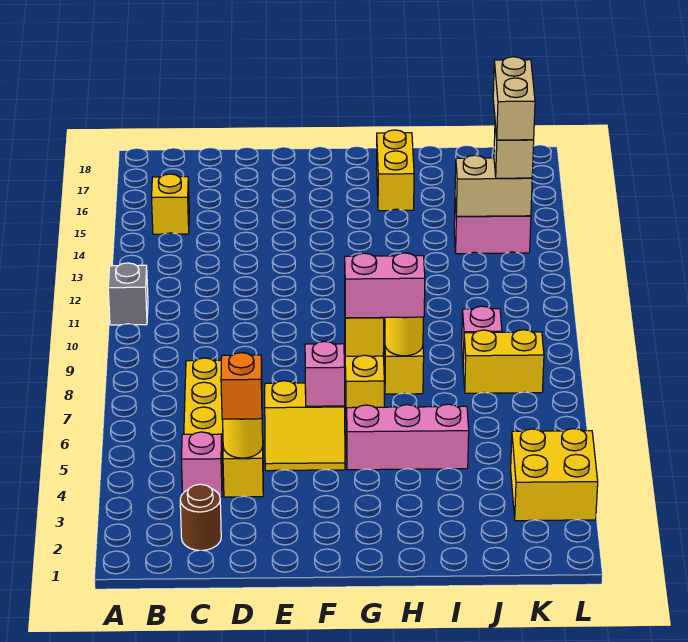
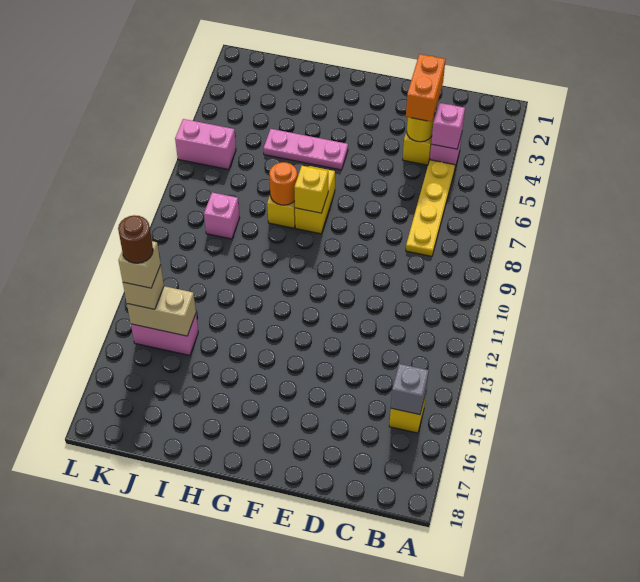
grey brick A11 level 1 -> grey brick B15 level 2
brown round brick C2 level 1 -> brown round brick K14 level 5
orange brick D4 level 3 -> orange brick D3:D4 level 3
yellow slope E5:F6 level 1 top 6 -> none
pink brick F6 level 2 -> pink brick C4 level 2
pink brick G5:I5 level 1 -> pink plate G5:I5 level 1
pink brick G8:H8 level 3 -> pink brick K6:L6 level 1
yellow round brick H8 level 2 -> orange round brick H8 level 2
yellow brick H16:H17 level 1 -> none
yellow brick J8:K8 level 1 -> none
yellow brick K3:L4 level 1 -> none
tan brick K14:K15 level 4 -> tan brick K14 level 4

